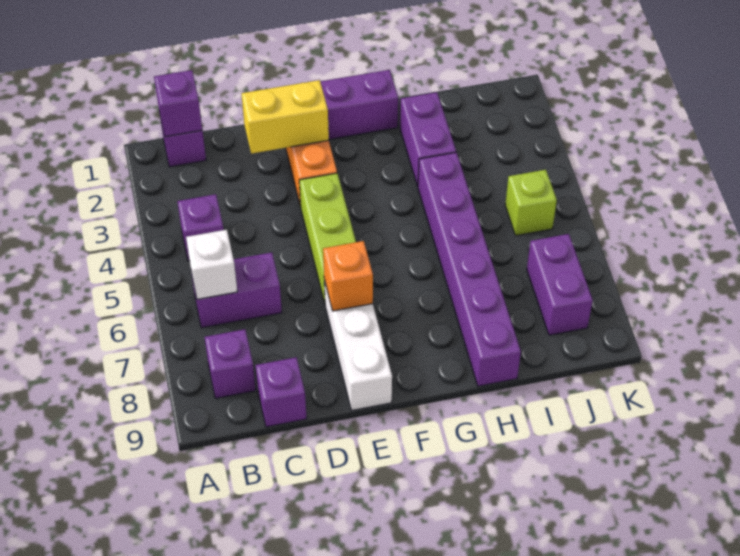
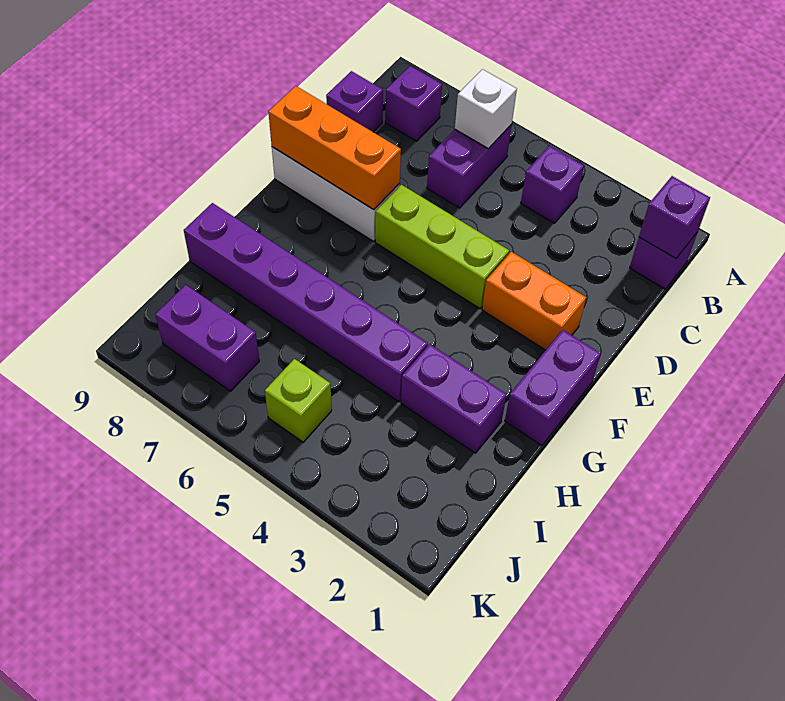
yellow brick D2:E2 level 2 -> none
orange brick E7 level 2 -> orange brick E7:E9 level 2

